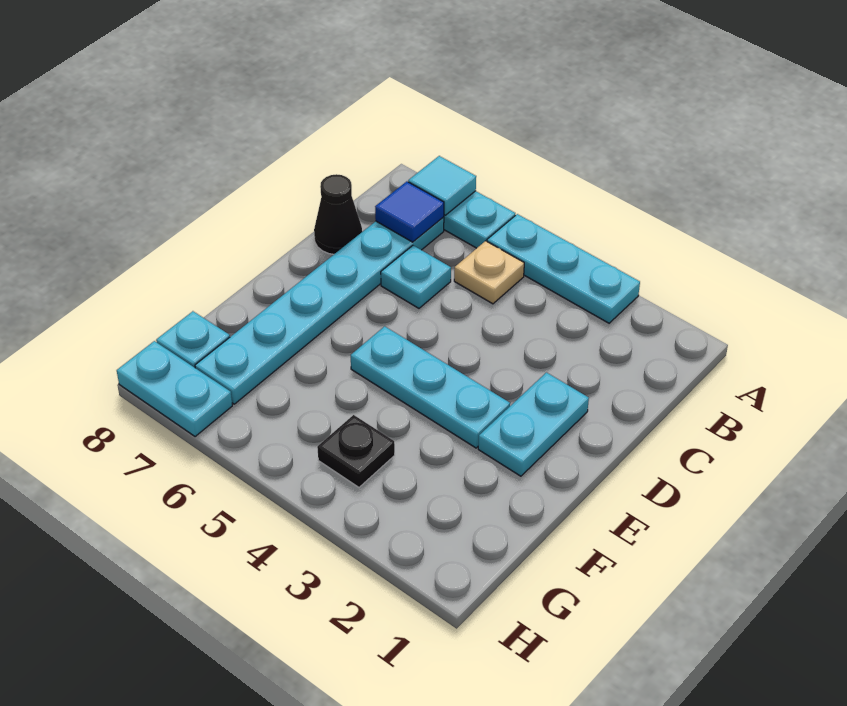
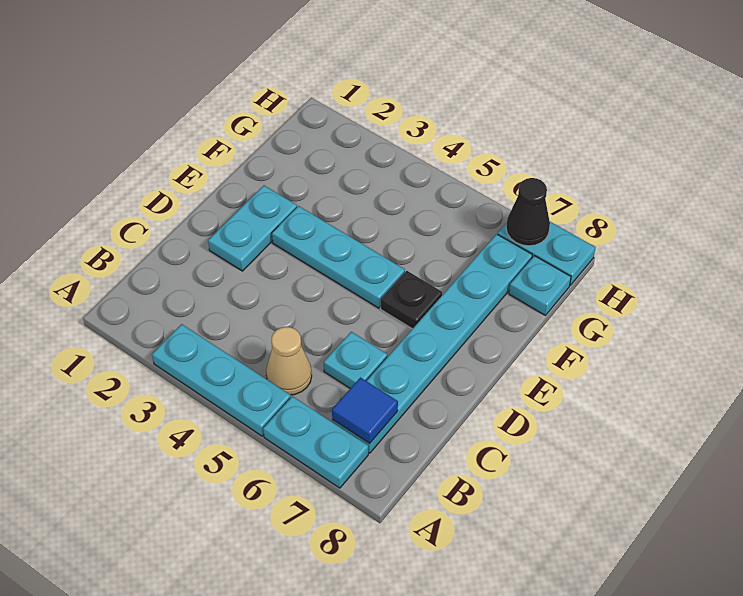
cyan tile A7 level 2 -> none
tan plate B5 level 1 -> tan cone B5 level 1
black cone C8 level 1 -> black cone H7 level 2
black plate G4 level 1 -> black plate E6 level 1

